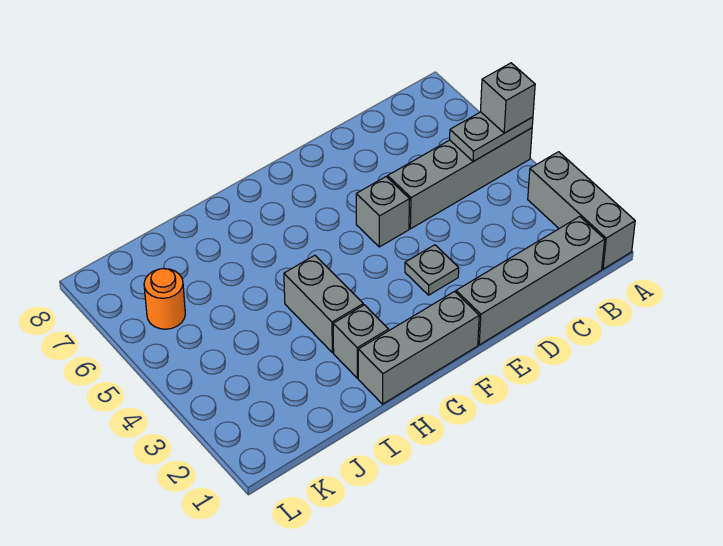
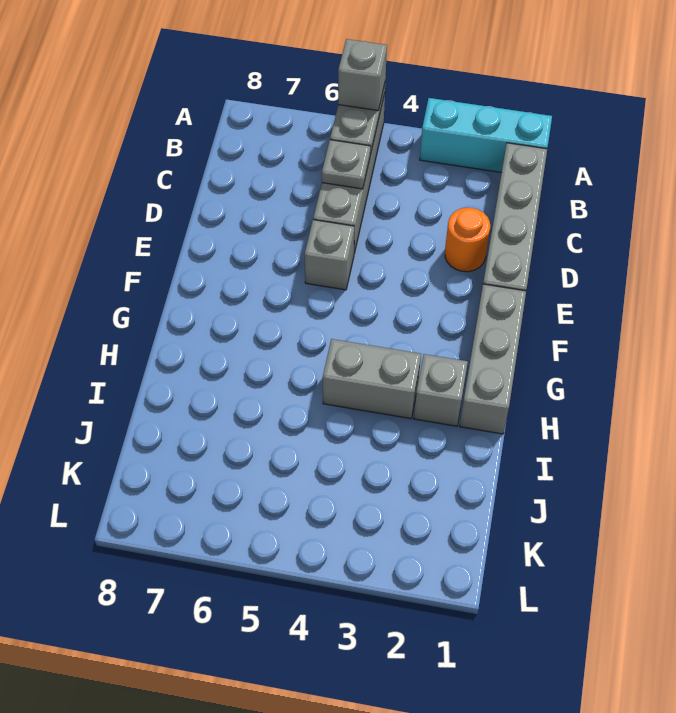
grey brick A1:A3 level 1 -> cyan brick A1:A3 level 1
grey plate E3 level 1 -> grey plate C5 level 2
orange round brick K6 level 1 -> orange round brick D2 level 1

